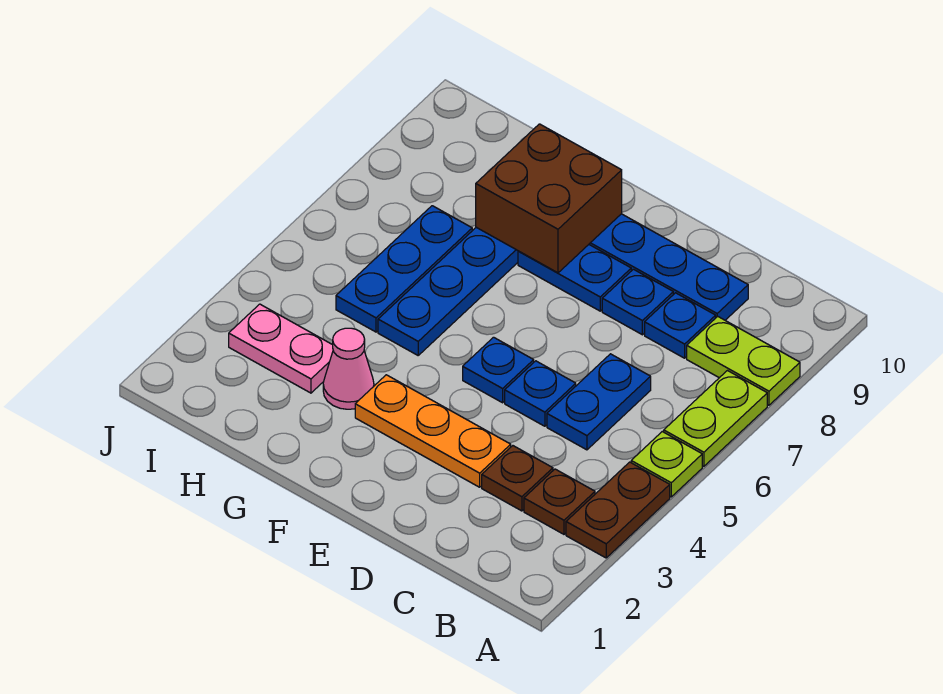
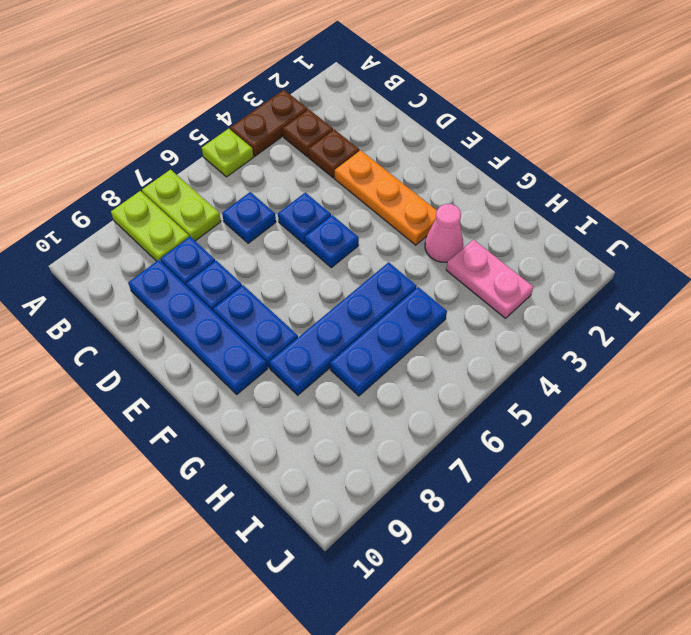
lime plate A6:A7 level 1 -> lime plate A7:B7 level 1
blue plate C5:C6 level 1 -> blue plate C6 level 1
brown brick F8:G9 level 2 -> none

